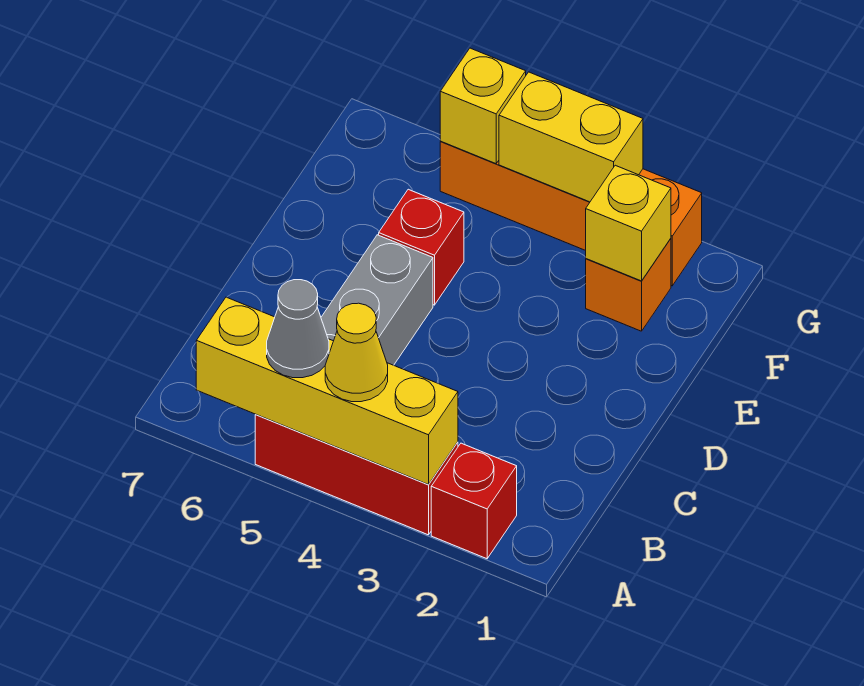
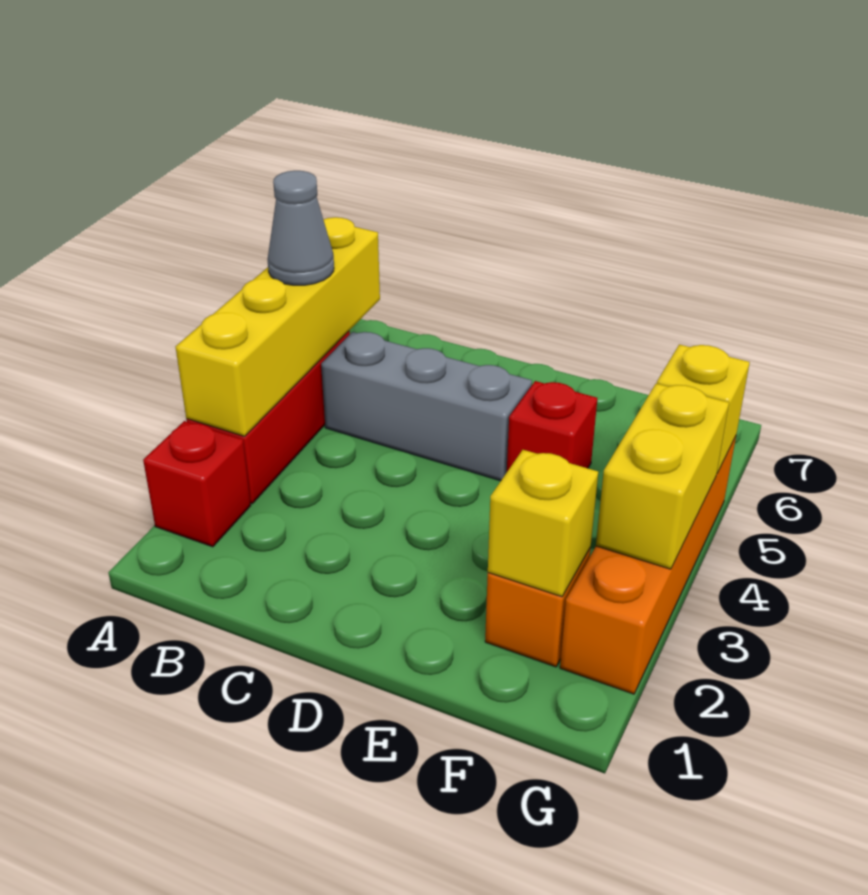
yellow cone A4 level 3 -> none

